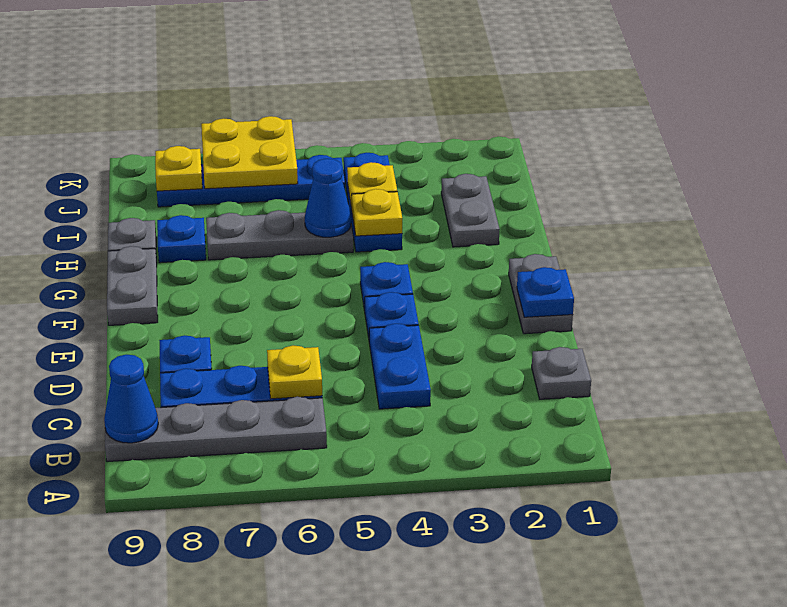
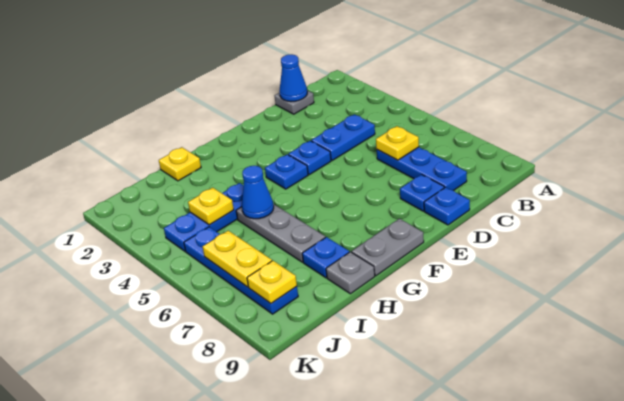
grey plate B6:B9 level 1 -> none
blue cone B9 level 2 -> blue cone C1 level 2
grey plate E1:F1 level 1 -> none
blue plate E1 level 2 -> blue plate D9 level 1
grey plate H2:I2 level 1 -> none
yellow plate H4 level 2 -> yellow plate H1 level 1
yellow plate J6:K7 level 2 -> yellow plate J6:J7 level 2

